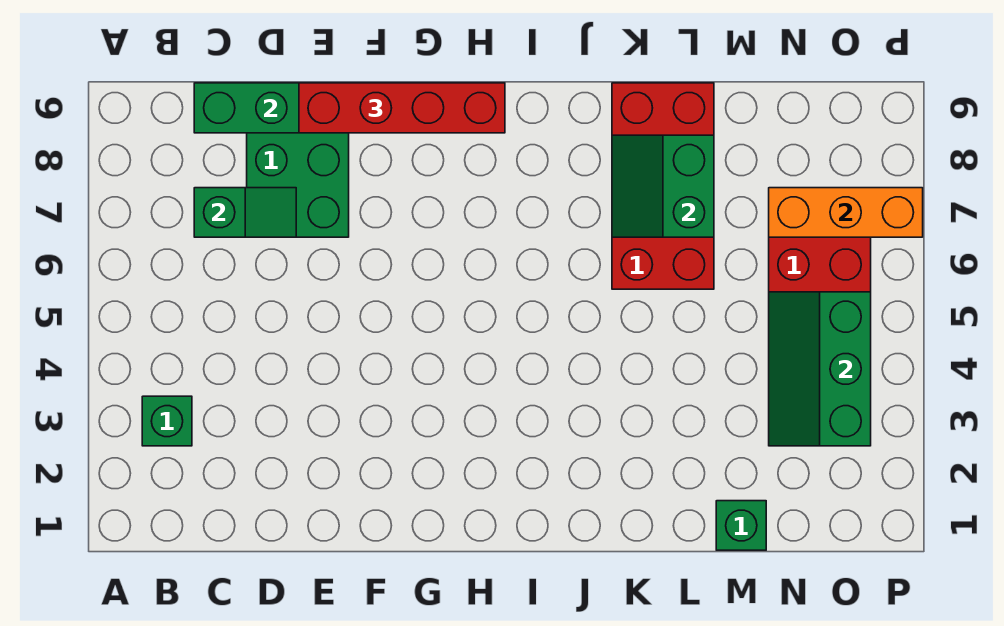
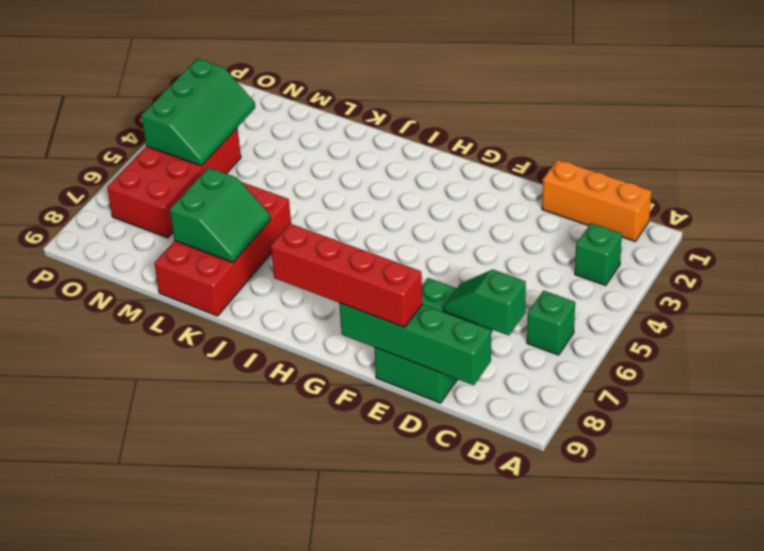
green brick M1 level 1 -> green brick B6 level 1
orange brick N7:P7 level 2 -> orange brick B1:D1 level 1

